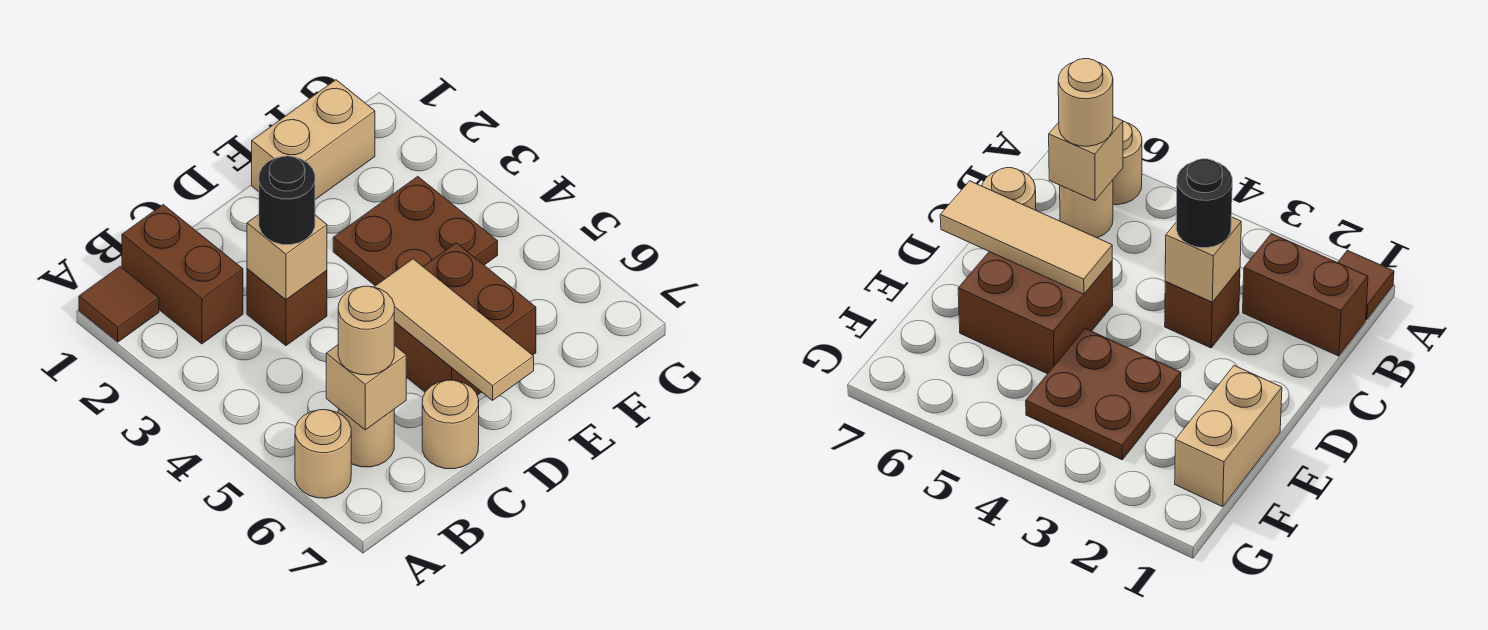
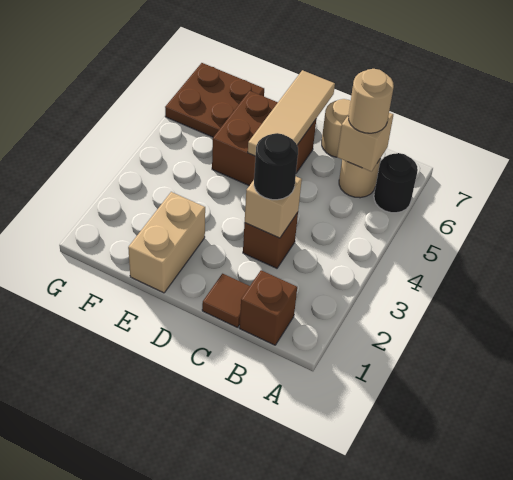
brown tile A1 level 1 -> brown tile C1 level 1
tan round brick A6 level 1 -> black round brick A6 level 1
brown brick B1:B2 level 1 -> brown brick B1 level 1
tan brick E1:F1 level 1 -> tan brick E1:E2 level 1
brown plate E3:F4 level 1 -> brown plate F6:G7 level 1

